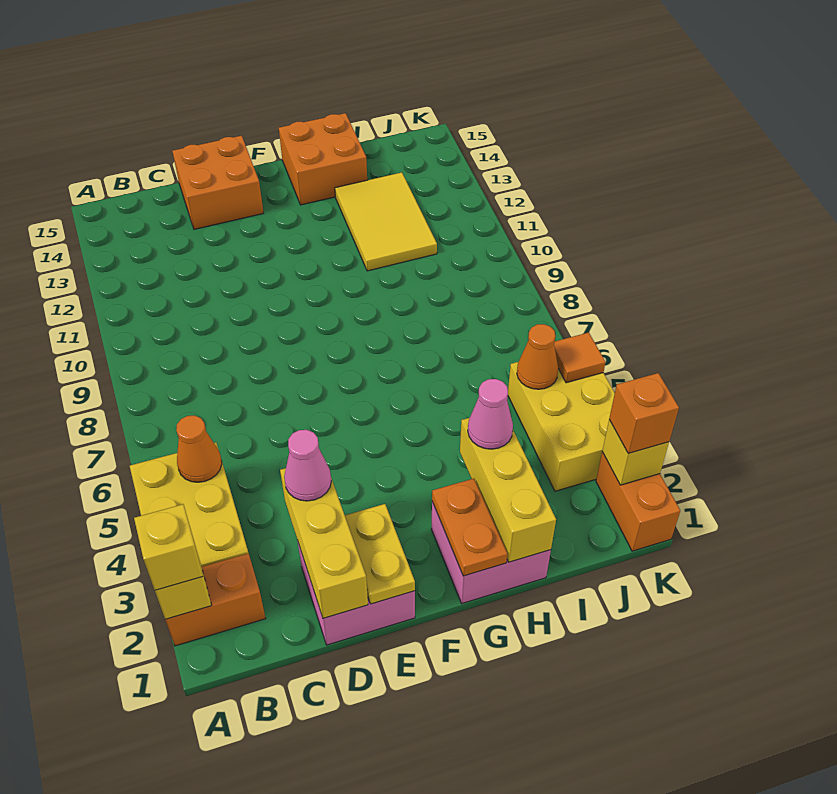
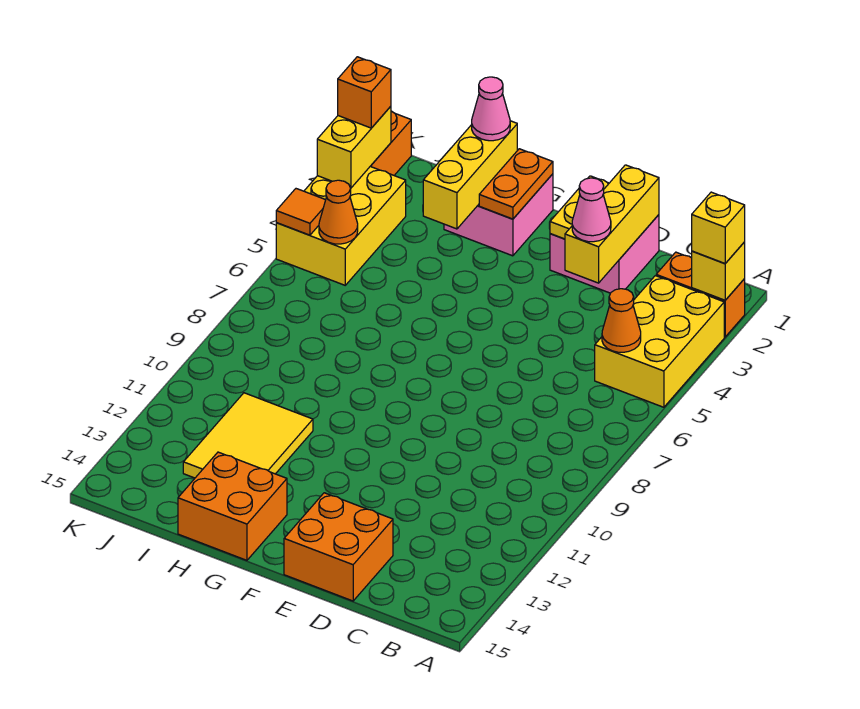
pink cone H3 level 3 -> pink cone H1 level 3
yellow brick K2 level 2 -> yellow brick K2:K3 level 2

